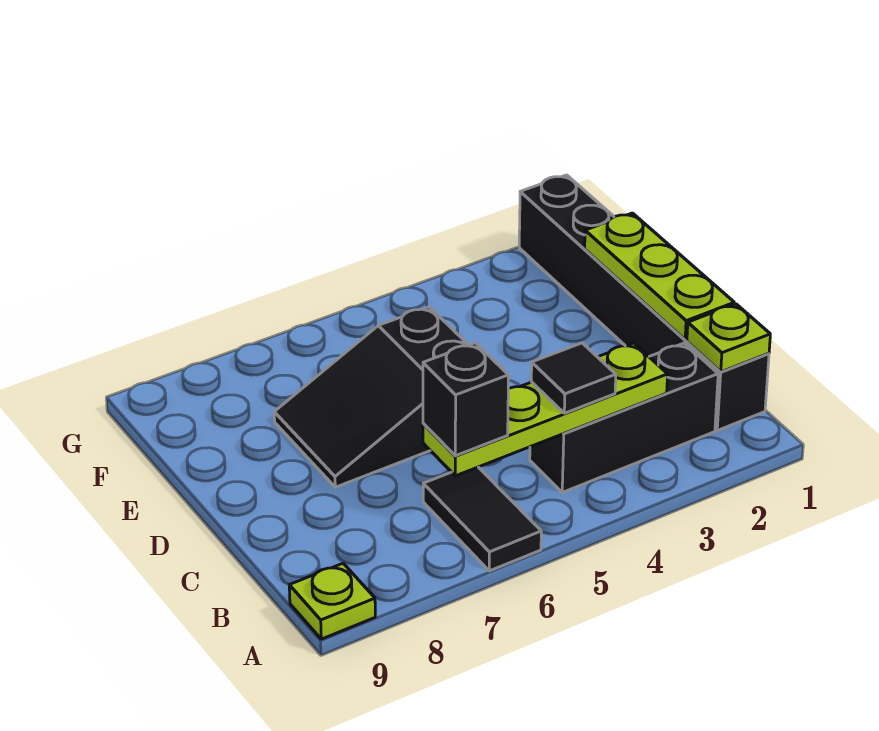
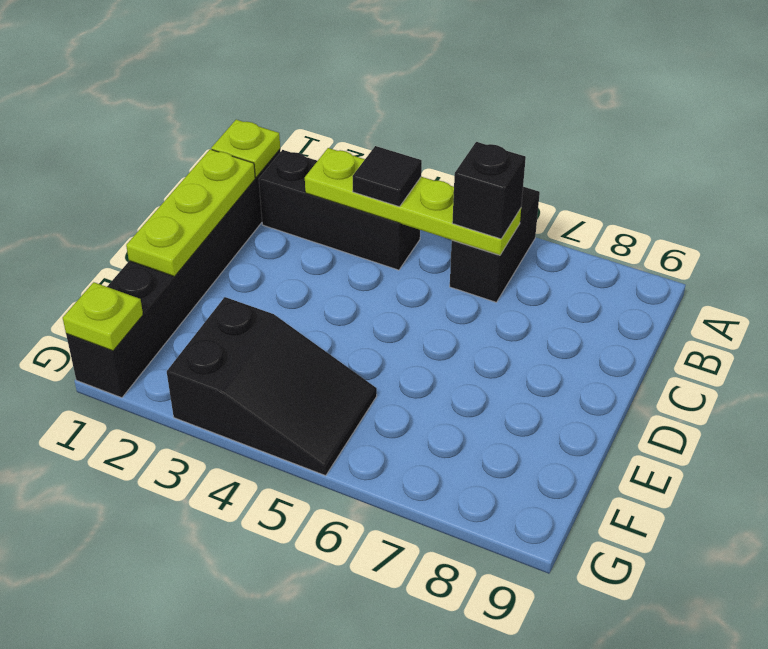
black tile A6:B6 level 1 -> black brick A6:B6 level 1
lime plate A9 level 1 -> lime plate G1 level 2
black slope D5:E7 level 1 top 5 -> black slope F3:G5 level 1 top 3

